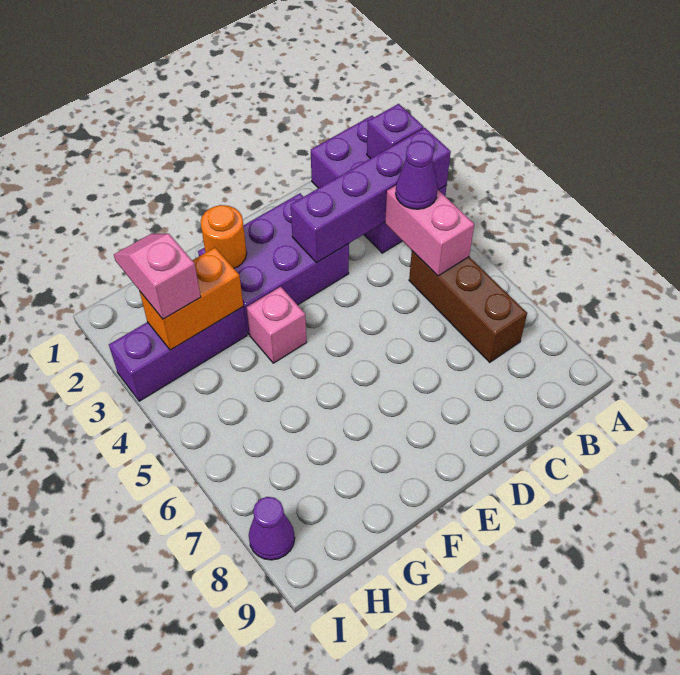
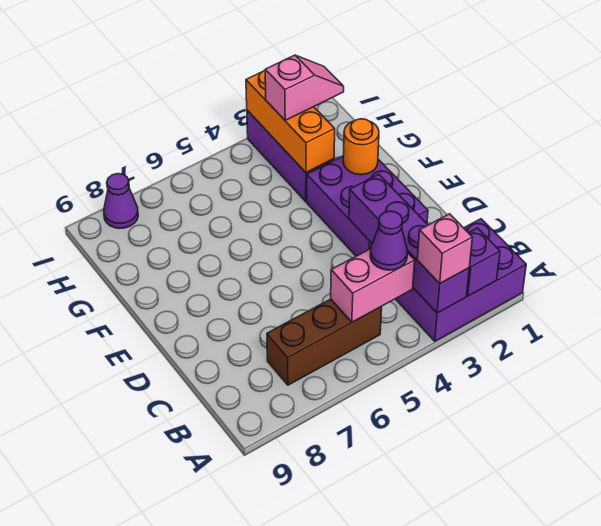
pink brick F4 level 1 -> pink brick A3 level 3
orange brick G3:H3 level 2 -> orange brick G3:I3 level 2

